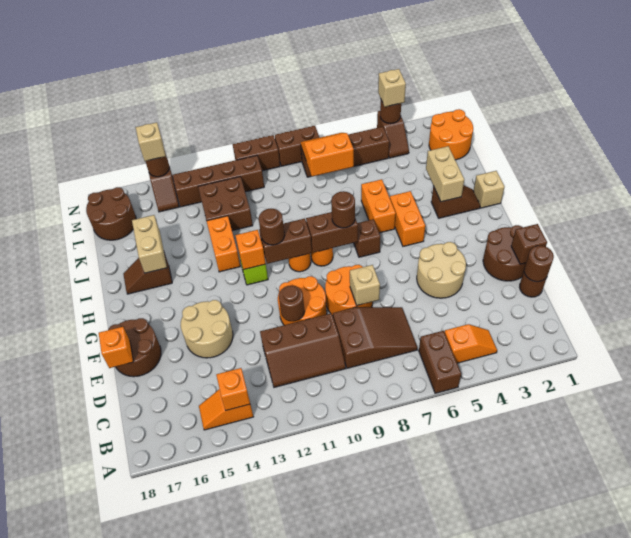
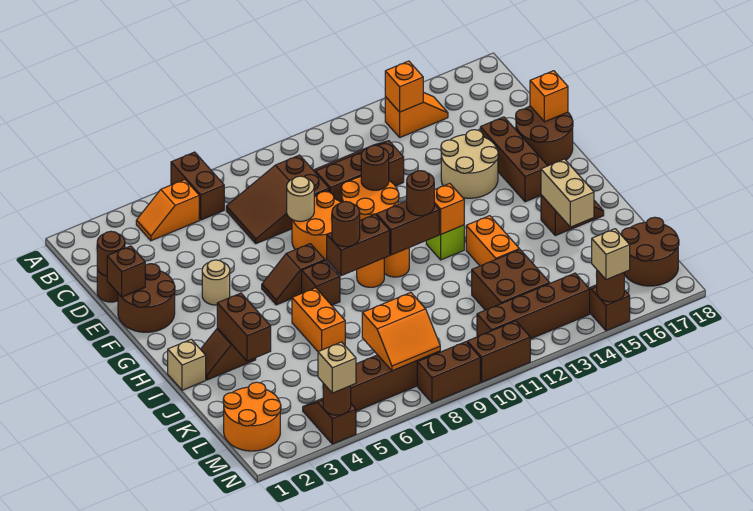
tan round brick E4:F5 level 1 -> tan round brick F4 level 1
tan brick E8 level 2 -> tan round brick E8 level 2
none -> brown brick E16:G16 level 1
none -> brown slope G6:G7 level 1 top 7
orange brick H5:I5 level 1 -> none
tan brick I3:J3 level 2 -> brown brick I3:J3 level 2

